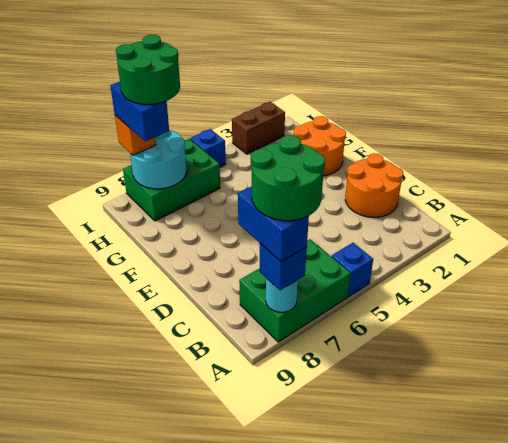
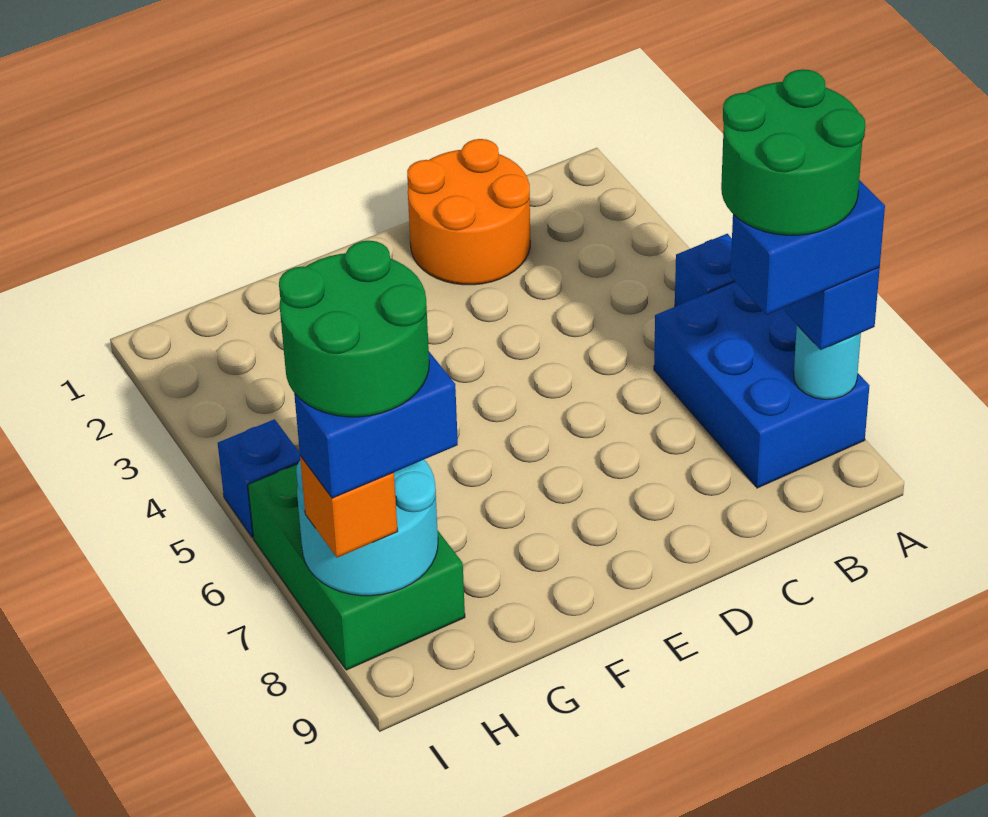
green brick A6:B8 level 1 -> blue brick A6:B8 level 1
orange round brick F1:G2 level 1 -> none
brown brick I2:I3 level 1 -> none

